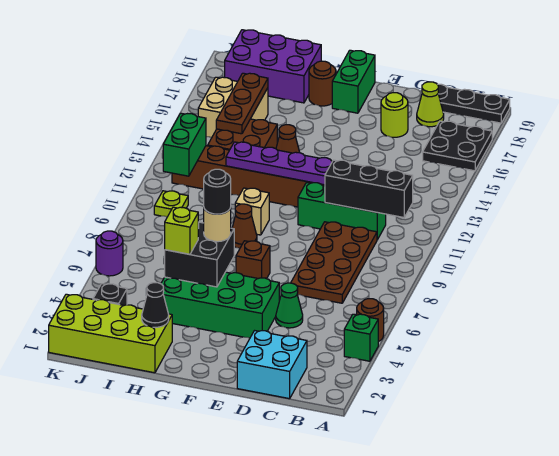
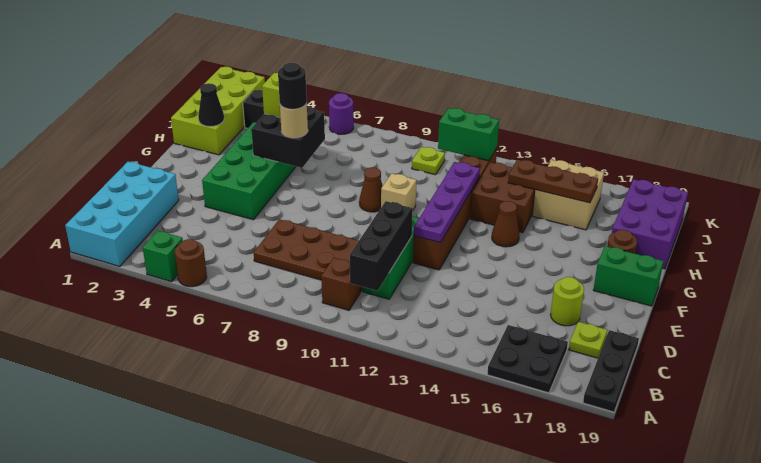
cyan brick C1:D2 level 1 -> cyan brick A1:D2 level 1
lime cone C18 level 1 -> lime plate C18 level 1
green cone D5 level 1 -> none
brown brick F7 level 1 -> brown brick B10 level 1

